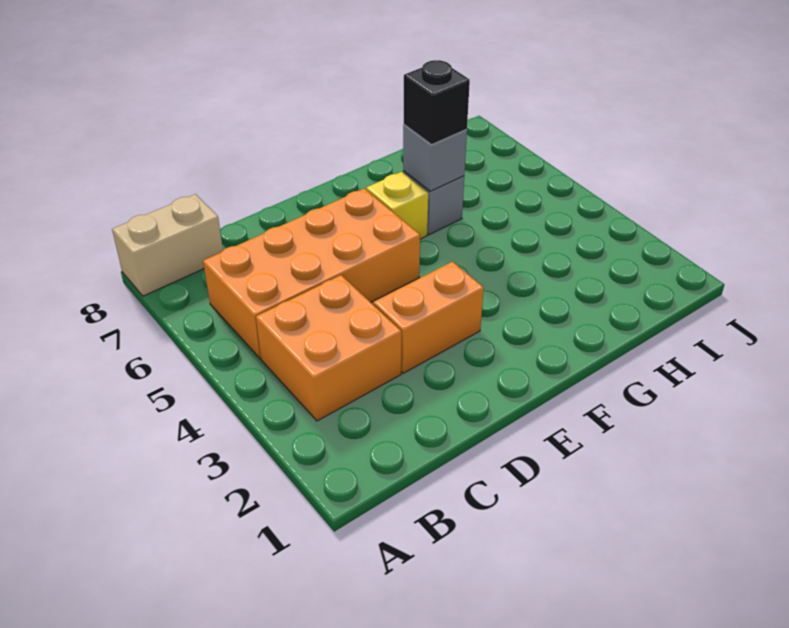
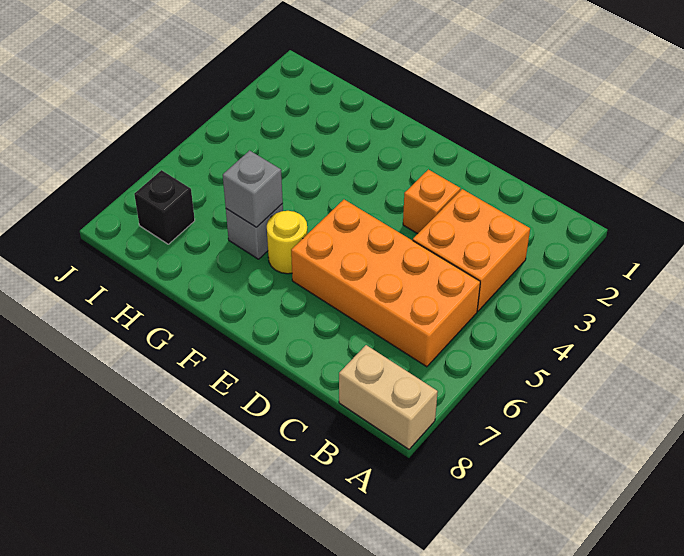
orange brick D3:E3 level 1 -> orange brick D3 level 1
yellow brick F6 level 1 -> yellow round brick F6 level 1
black brick G6 level 3 -> black brick I7 level 1

